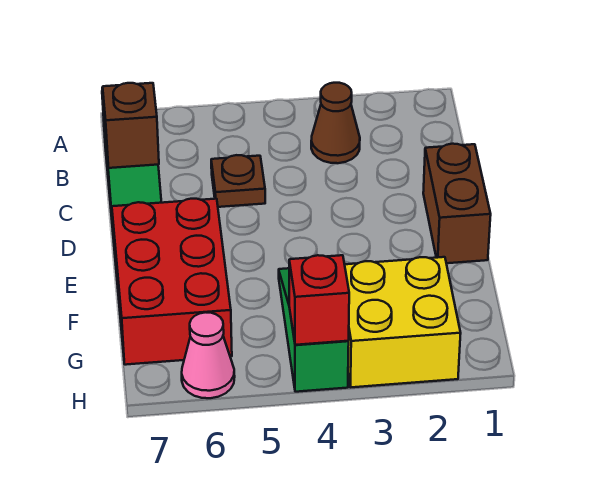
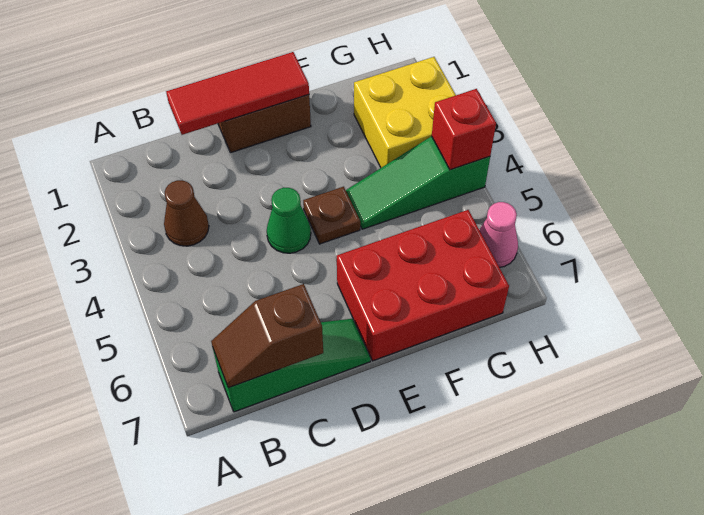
none -> red tile C1:E1 level 2
brown plate C5 level 1 -> brown plate E4 level 1
none -> green cone D4 level 1

